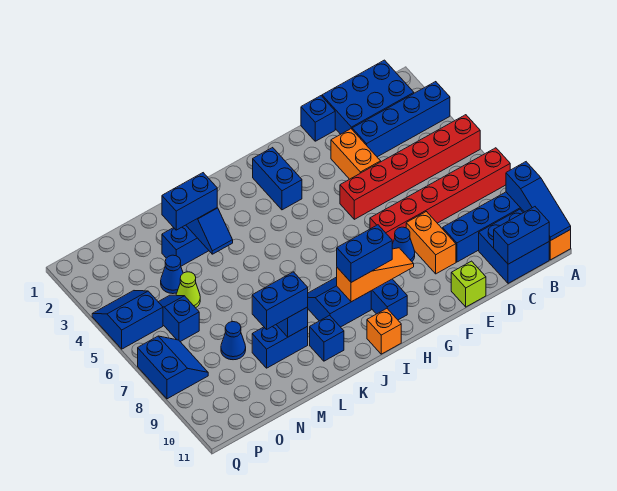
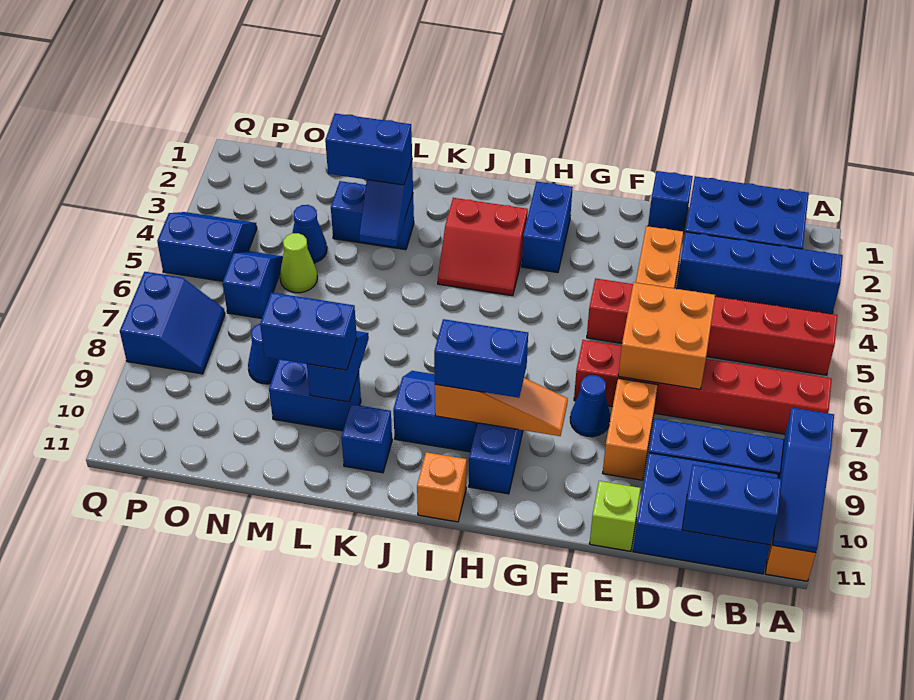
blue brick B10:C11 level 1 -> blue brick B10:D11 level 1
none -> orange brick D6:E7 level 2
none -> red slope I3:J4 level 1 top 3

